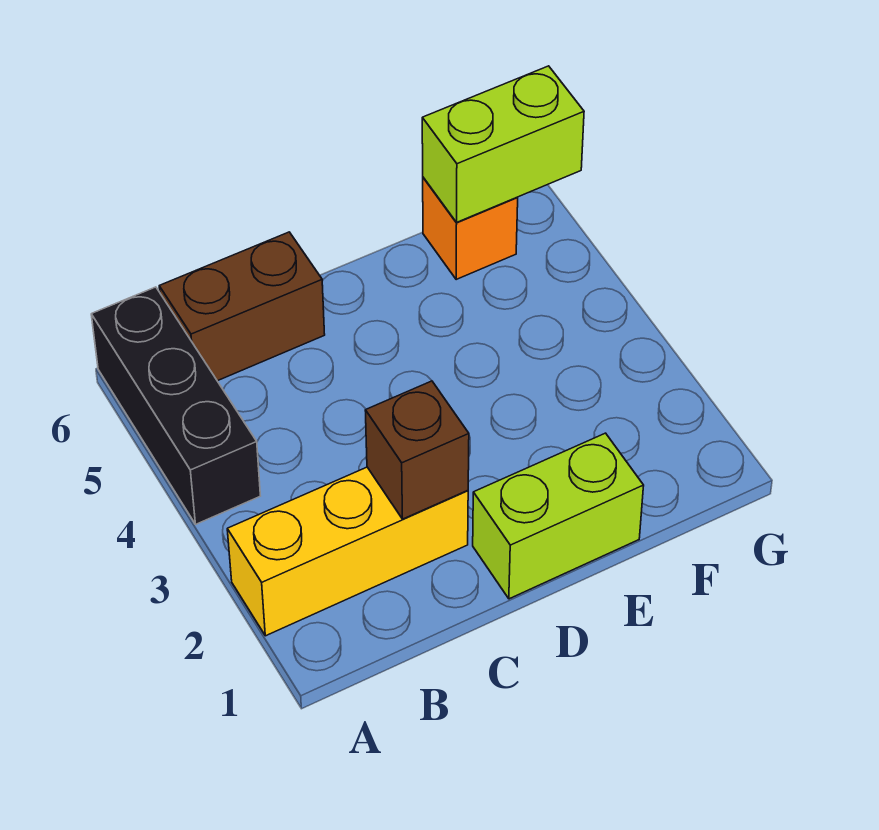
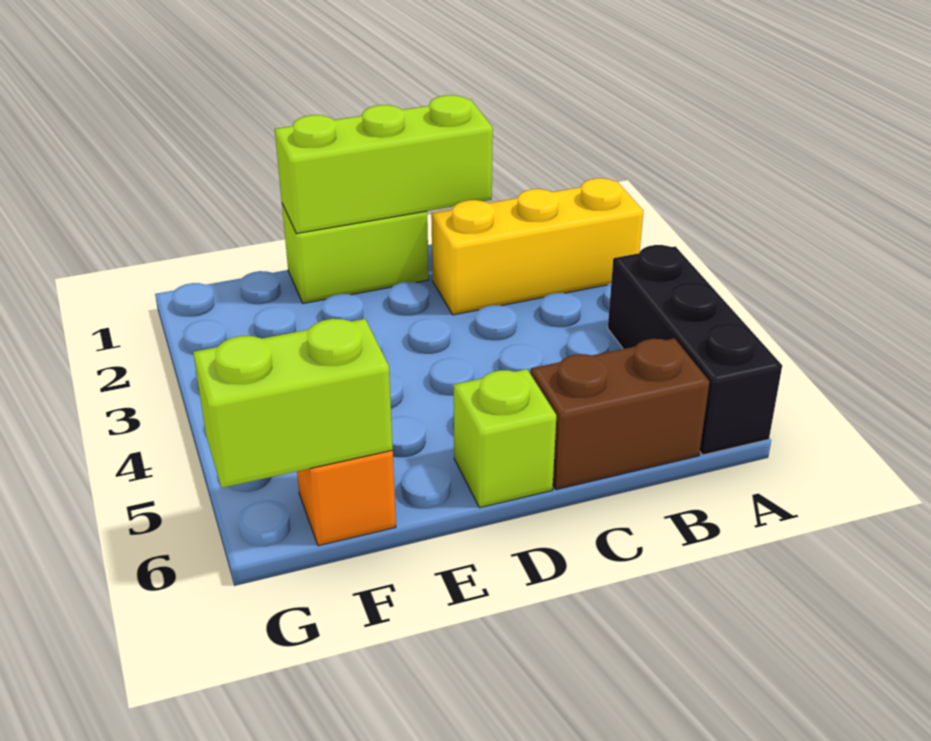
none -> lime brick C1:E1 level 2
brown brick C2 level 2 -> none
none -> lime brick D6 level 1

